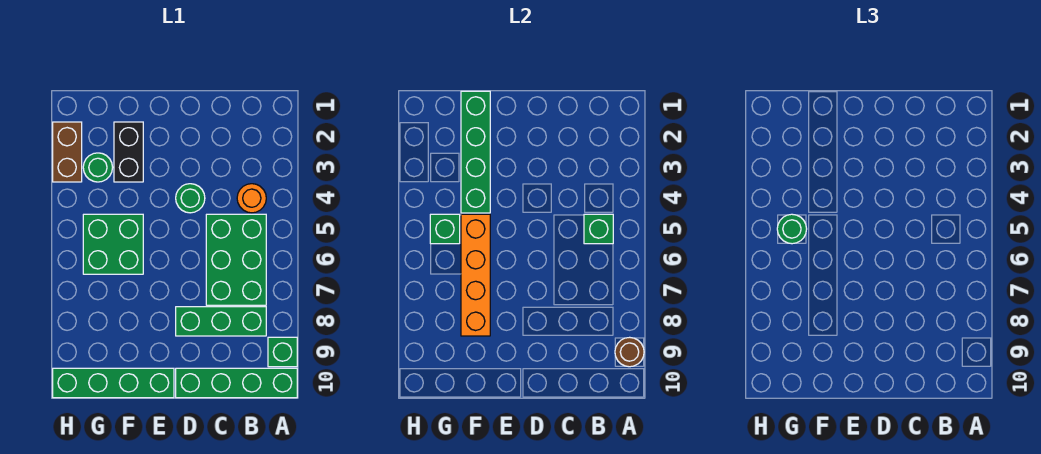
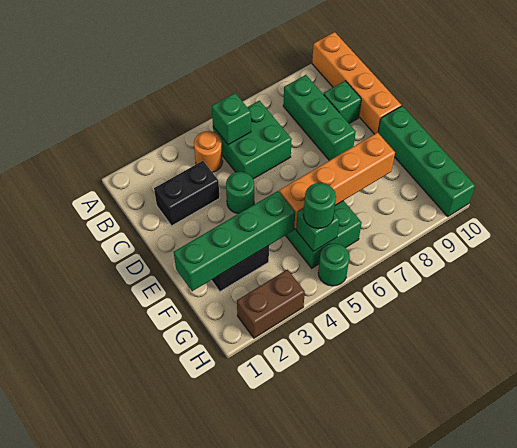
green brick A9 level 1 -> green brick C9 level 1
brown round brick A9 level 2 -> none
green brick A10:D10 level 1 -> orange brick A10:D10 level 1
green brick B5:C7 level 1 -> green brick B5:C6 level 1
none -> black brick C2:C3 level 1
green round brick G3 level 1 -> green round brick H5 level 1

